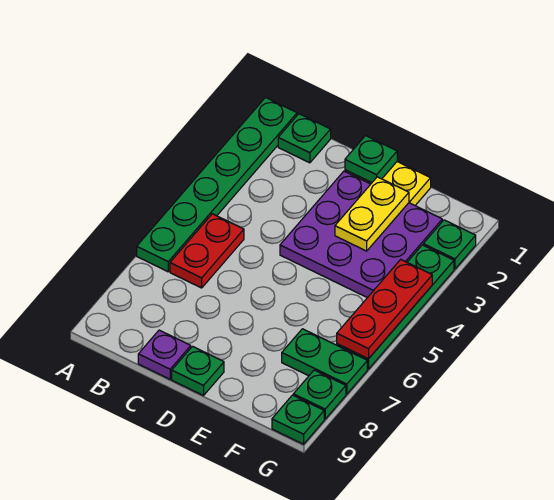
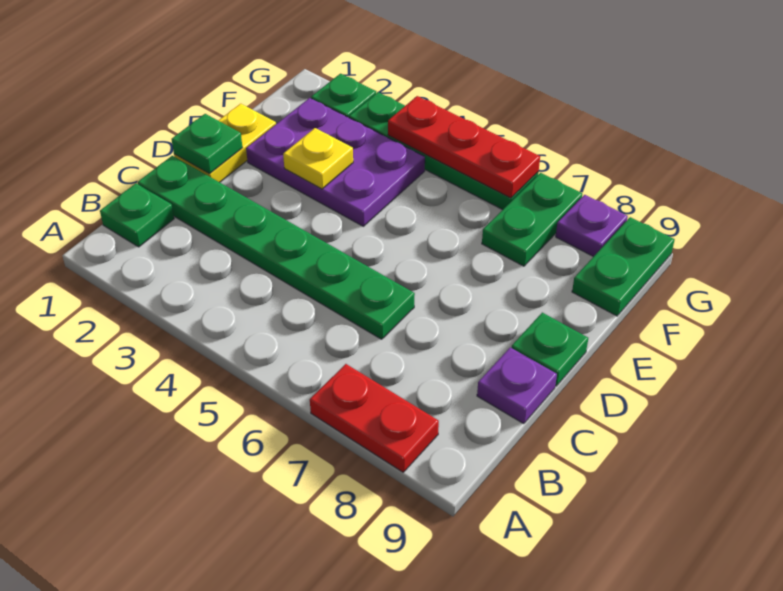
green plate A1:A6 level 1 -> green plate C1:C6 level 1
red plate B5:B6 level 1 -> red plate A7:A8 level 1
purple plate D2:F4 level 1 -> purple plate E2:F4 level 1
yellow plate E2:E3 level 2 -> yellow plate E3 level 2
green plate G8 level 1 -> purple plate G8 level 1
green plate G9 level 1 -> green plate F9:G9 level 1

